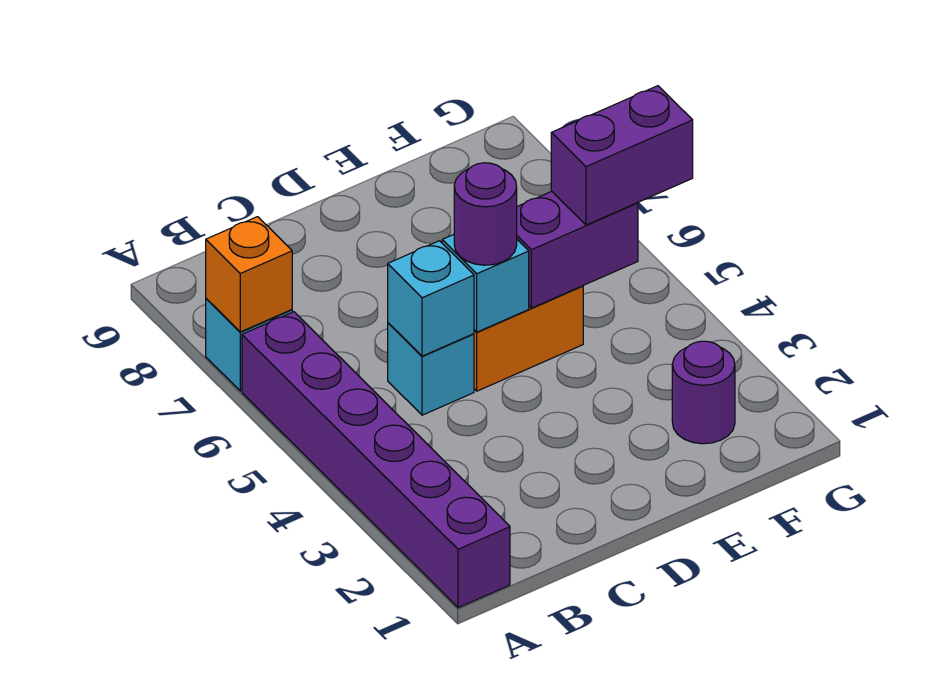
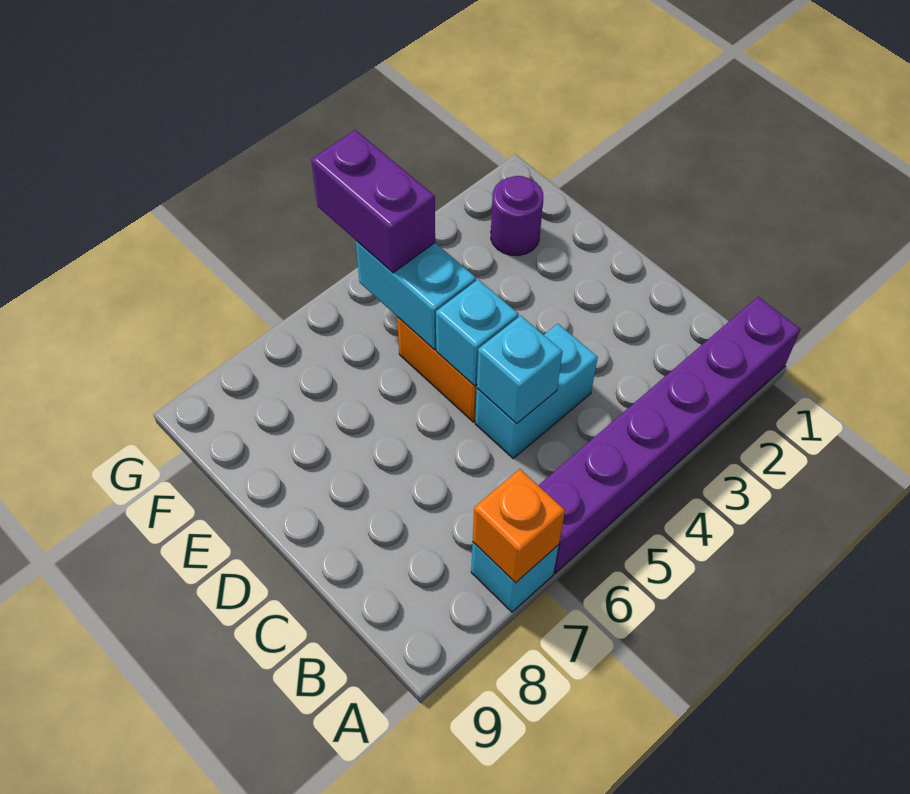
cyan brick C5 level 1 -> cyan brick C4:C5 level 1
purple round brick D5 level 3 -> none
purple brick E5:F5 level 2 -> cyan brick E5:F5 level 2

